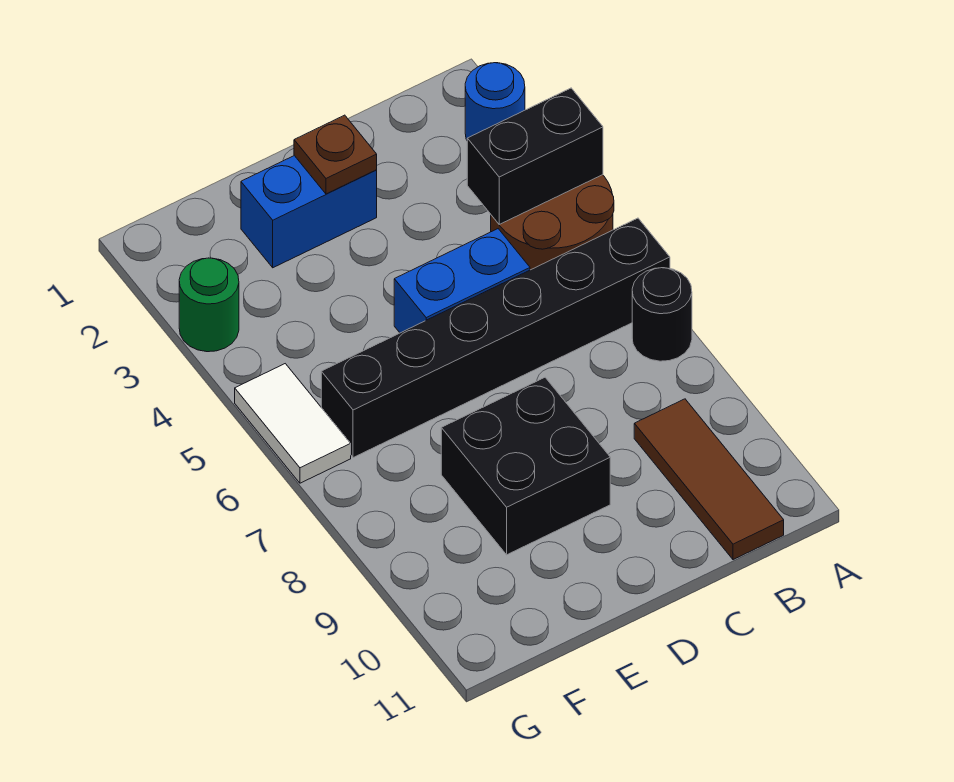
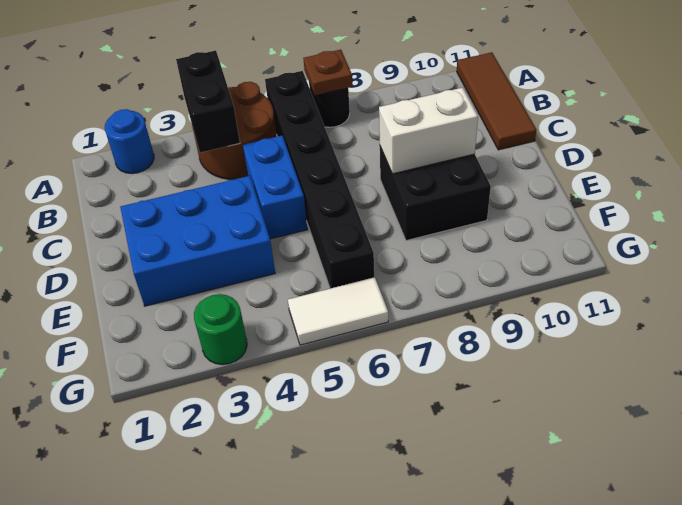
brown tile B9:B11 level 1 -> brown tile A11:C11 level 1
blue brick D2:E2 level 1 -> blue brick D2:E4 level 1
brown plate D2 level 2 -> brown plate A7 level 2
none -> white brick D8:D9 level 2

